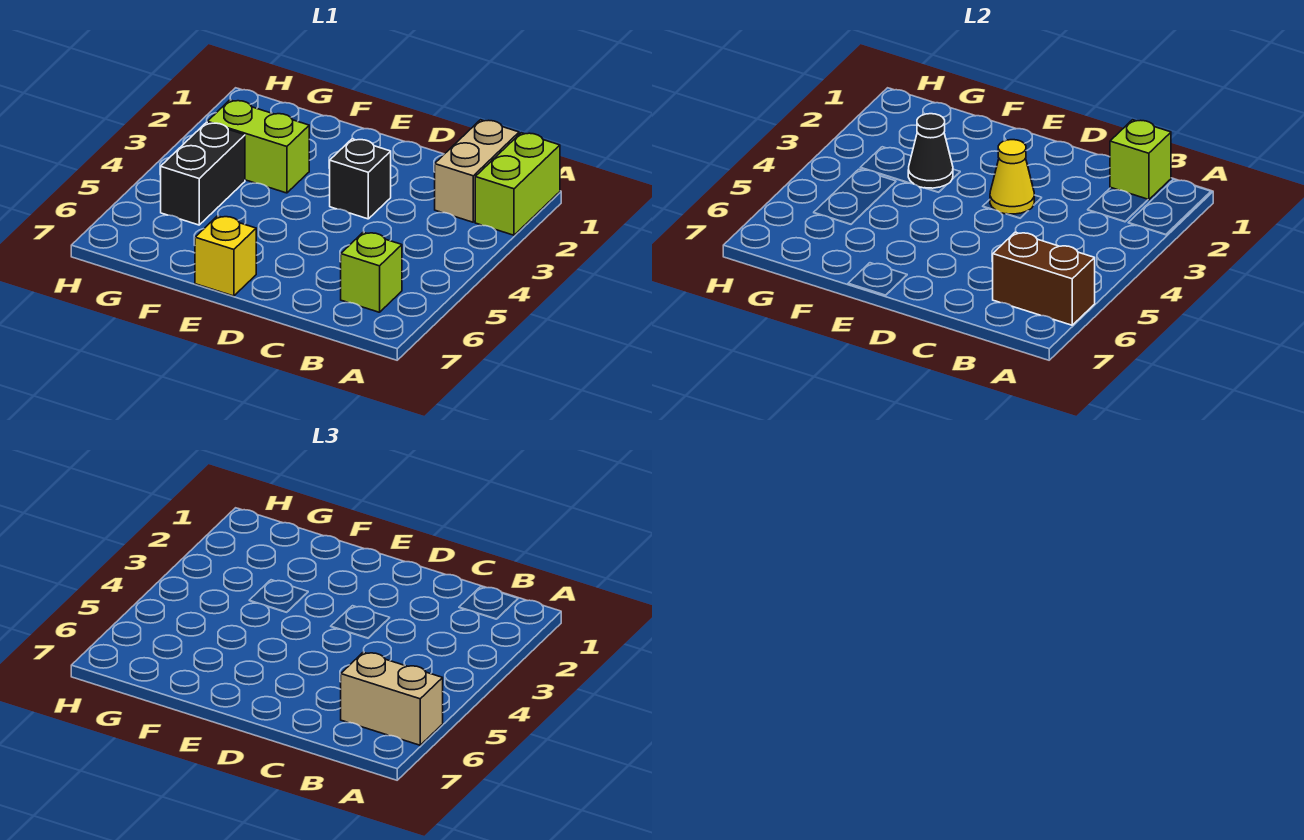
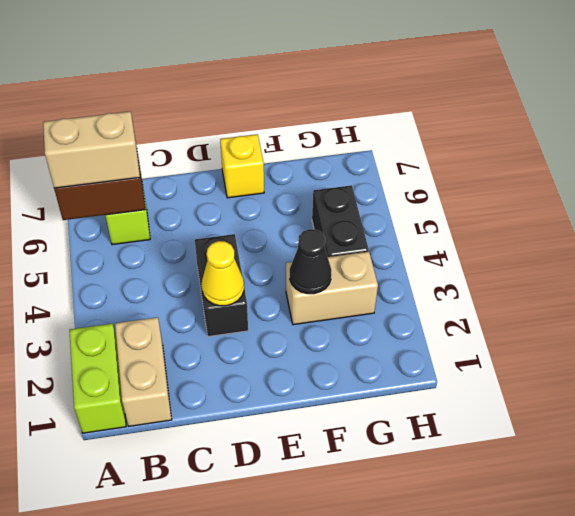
lime brick B1 level 2 -> none
black brick D3 level 1 -> black brick D3:D4 level 1
lime brick F3:G3 level 1 -> tan brick F3:G3 level 1

